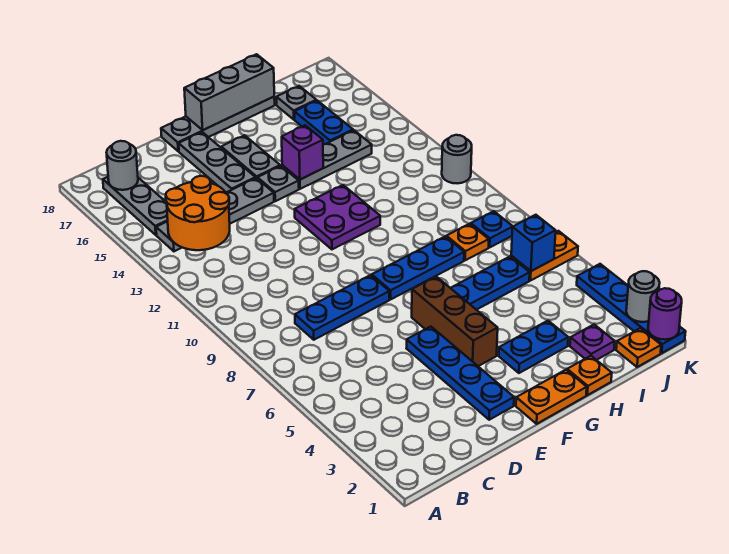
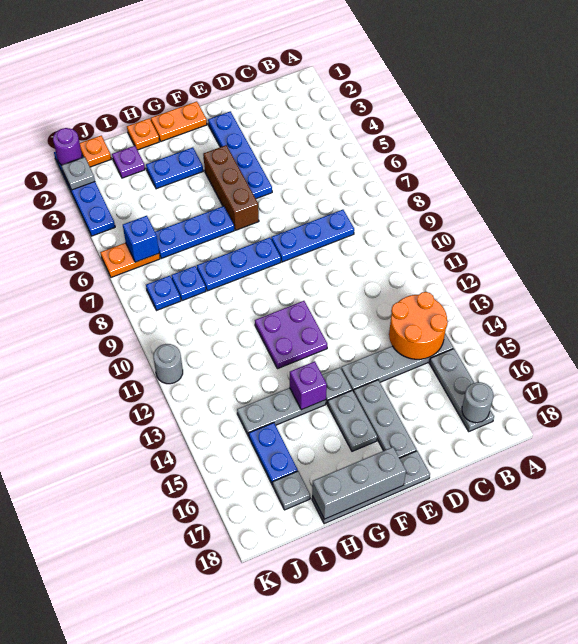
orange plate I8 level 1 -> blue plate I8 level 1
grey round brick K2 level 2 -> grey plate K2 level 2

